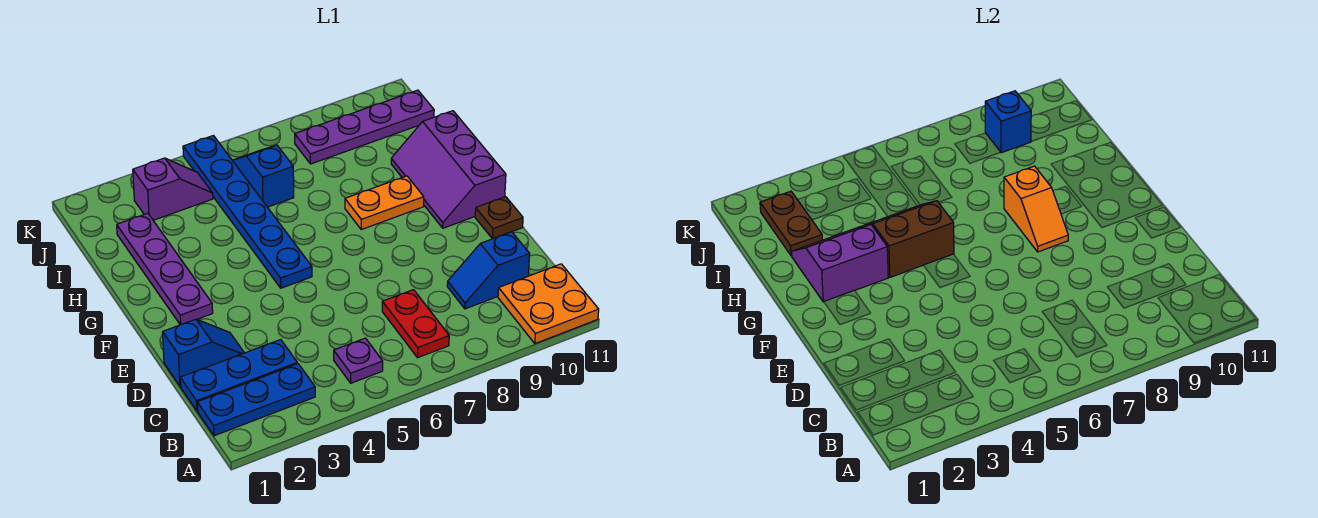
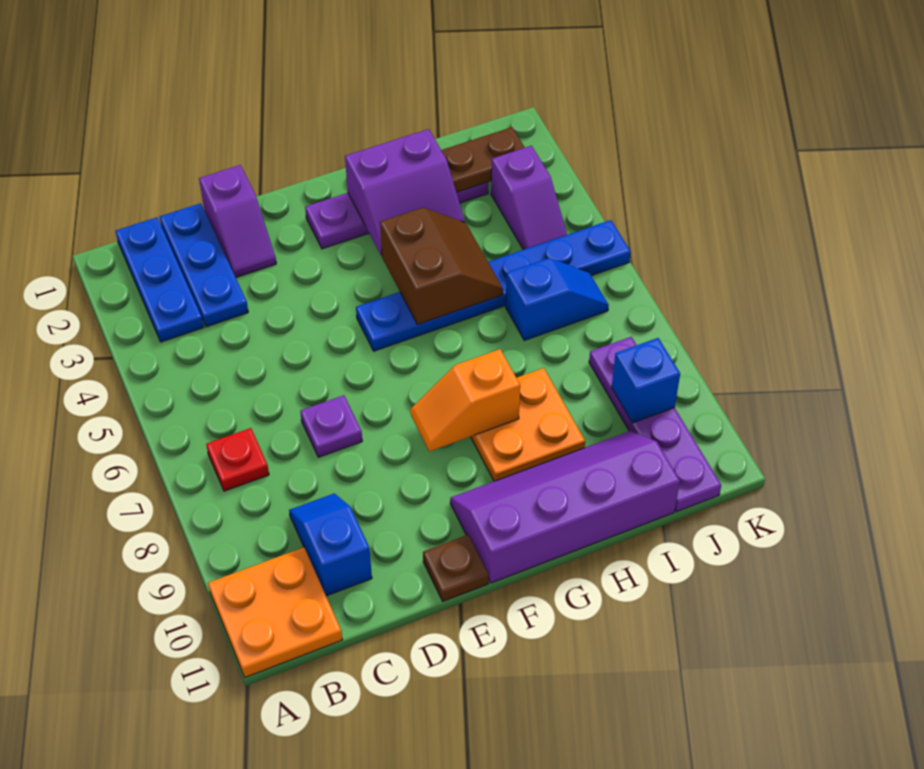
purple plate B5 level 1 -> purple plate D7 level 1
red plate B7:C7 level 1 -> red plate B7 level 1
blue slope D1:D2 level 1 top 1 -> purple slope D1:D2 level 1 top 1
purple slope F10:H11 level 1 top 11 -> purple slope F10:I11 level 1 top 11
purple slope G2:H3 level 2 top G -> purple slope G2:H3 level 2 top 2
orange plate G8:G9 level 1 -> orange plate G8:H9 level 1

